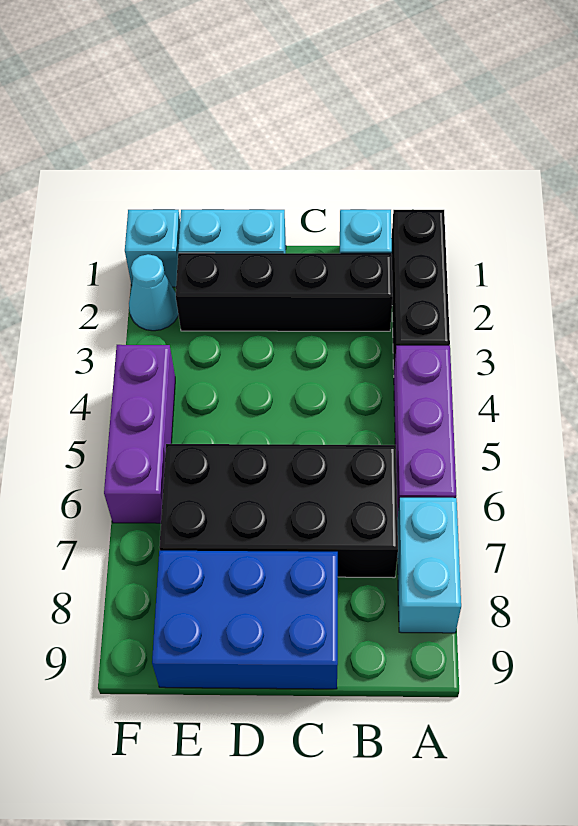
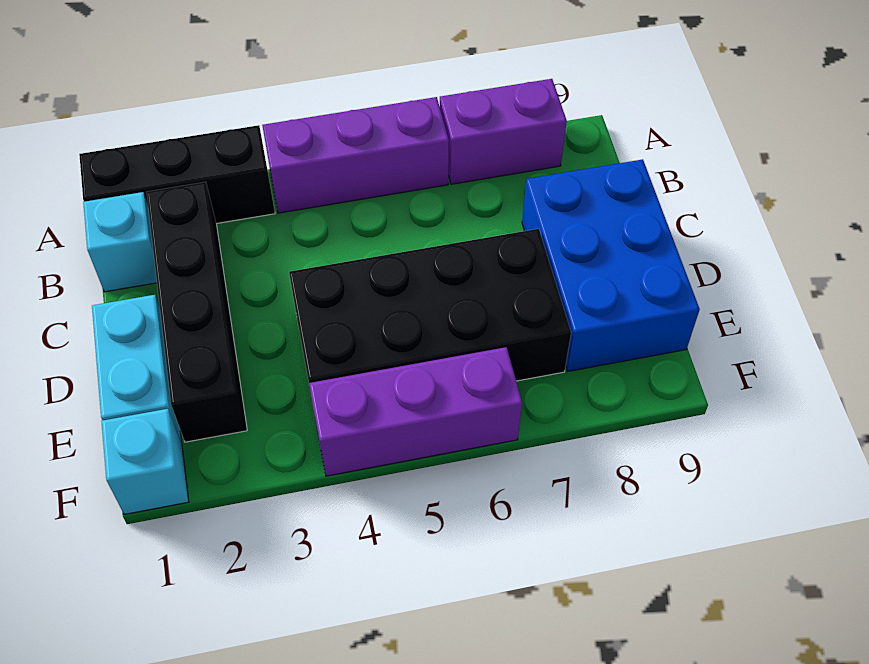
cyan brick A7:A8 level 1 -> purple brick A7:A8 level 1
black brick B6:E7 level 1 -> black brick D4:E7 level 1
cyan cone F2 level 1 -> none

